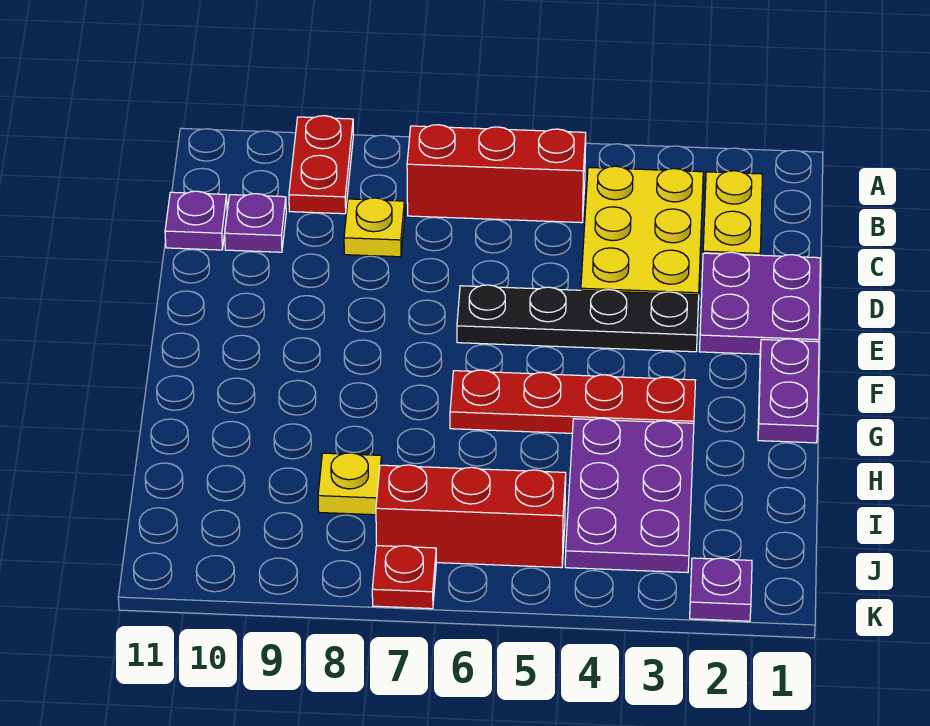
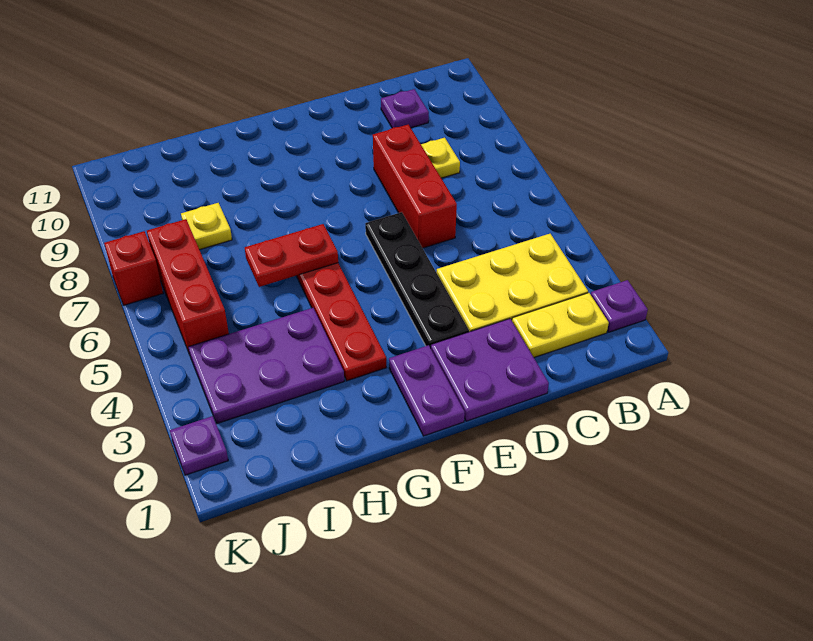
red plate A9:B9 level 1 -> red plate G6:H6 level 2
red brick B5:B7 level 1 -> red brick D6:D8 level 1
purple plate C11 level 1 -> purple plate A2 level 1
purple plate F1:G1 level 1 -> purple plate F1:F2 level 1
red plate K7 level 1 -> red brick K7 level 1

